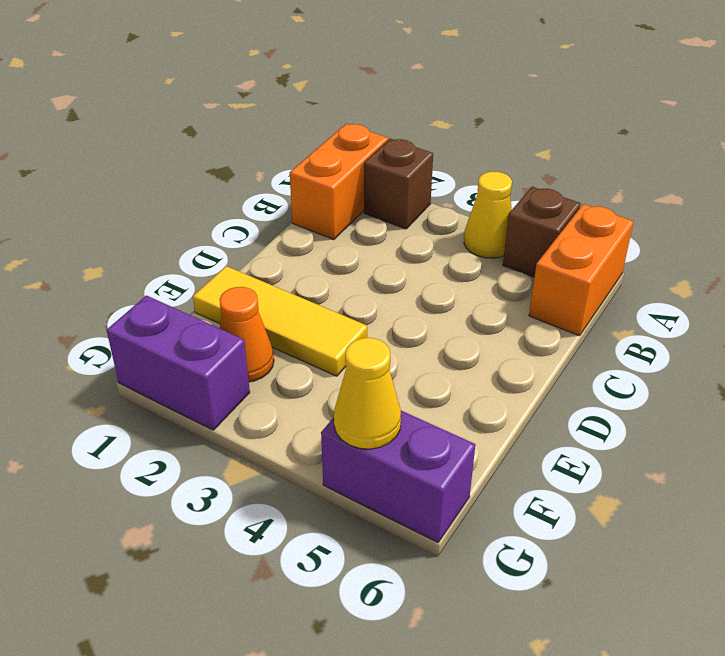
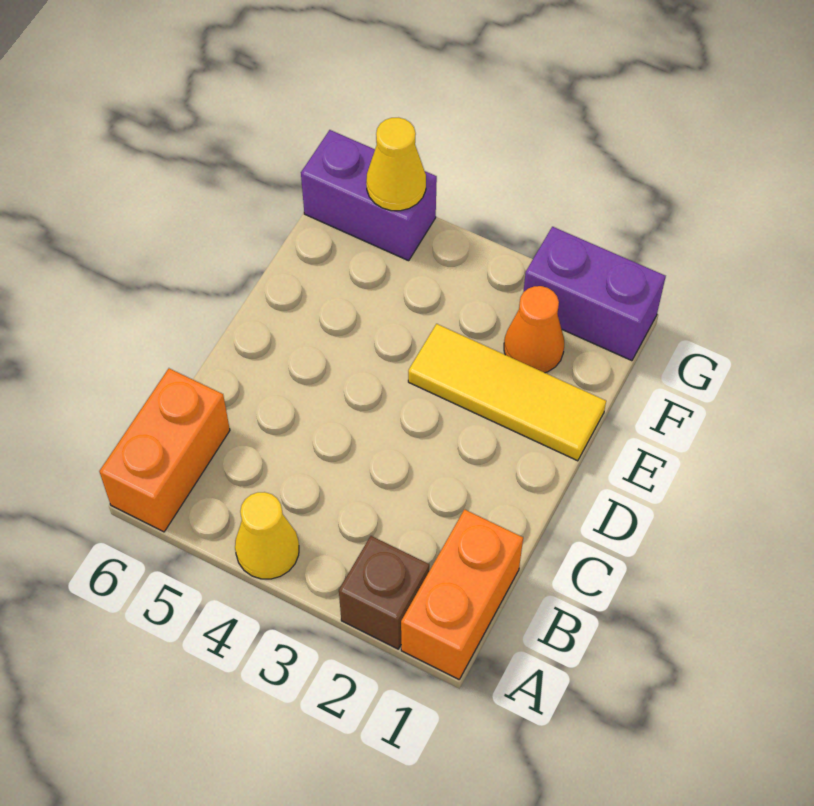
brown brick A5 level 1 -> none

